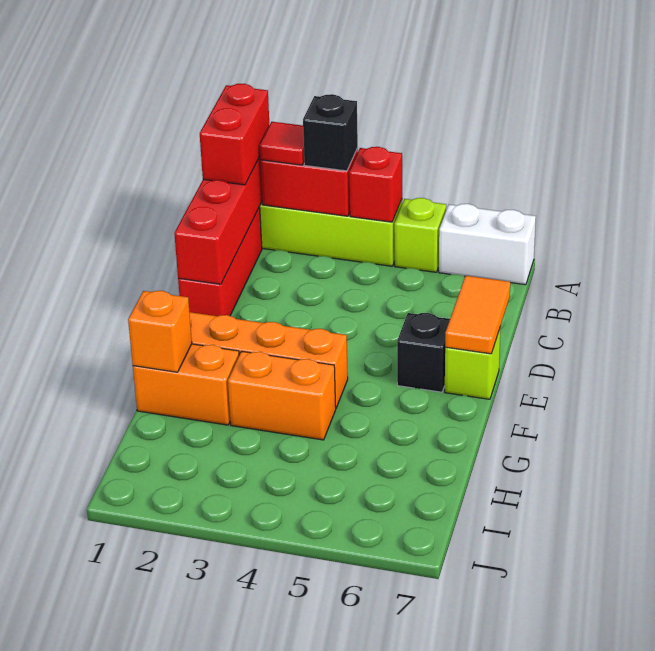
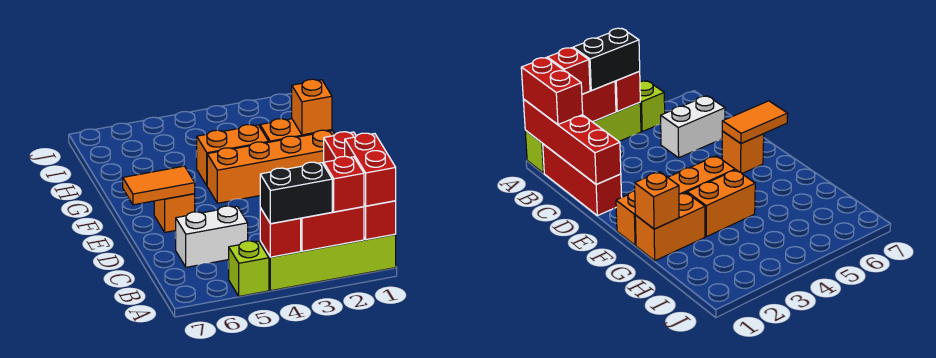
red tile A2 level 3 -> red brick A2 level 3
black brick A3 level 3 -> black brick A3:A4 level 3
white brick A6:A7 level 1 -> white brick C5:C6 level 1
orange tile D7:E7 level 2 -> orange tile E6:E7 level 2
black brick E6 level 1 -> orange brick E6 level 1
lime brick E7 level 1 -> none

